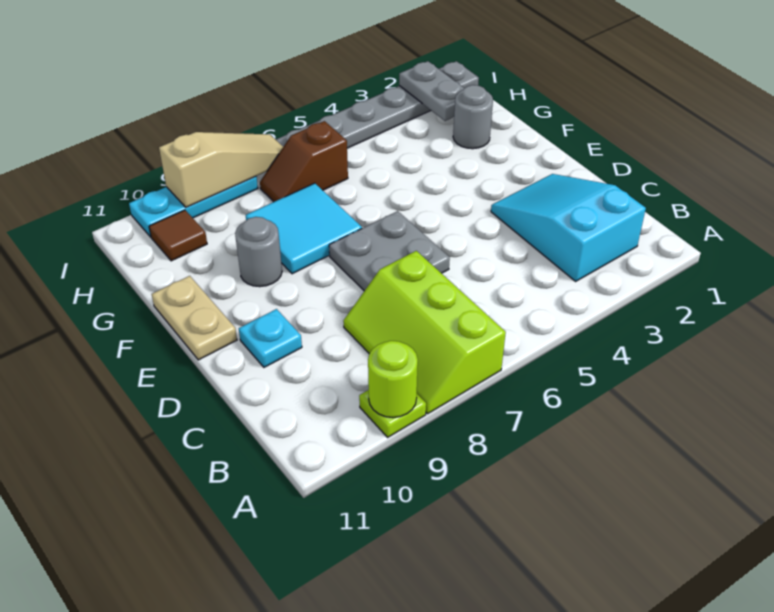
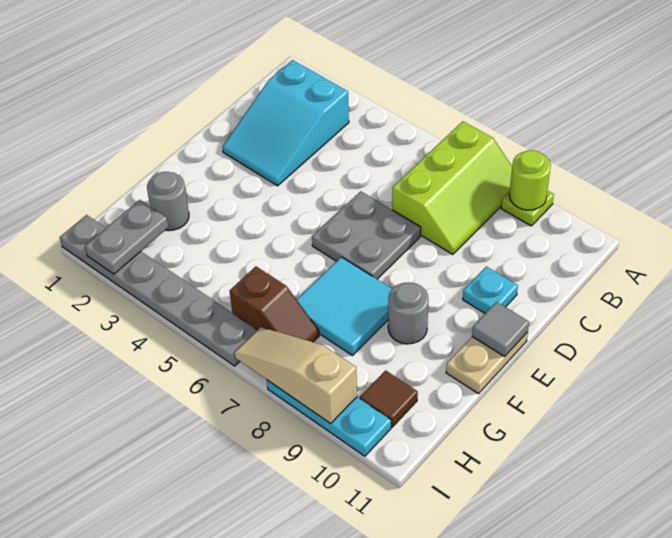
none -> grey tile E11 level 2

